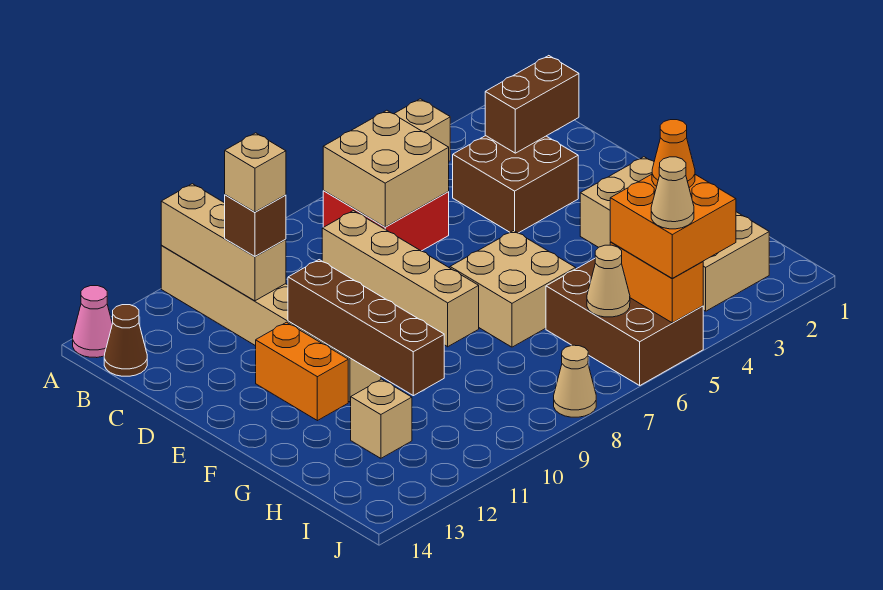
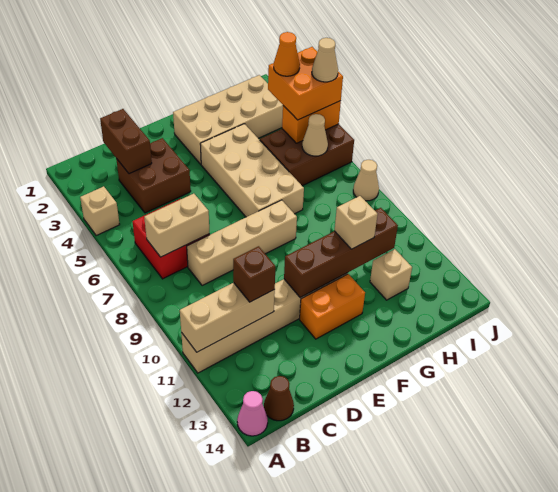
tan brick B6:C7 level 2 -> tan brick B7:C7 level 2
tan brick C11 level 4 -> tan brick G11 level 3
tan brick F6:G7 level 1 -> tan brick F4:G7 level 1

